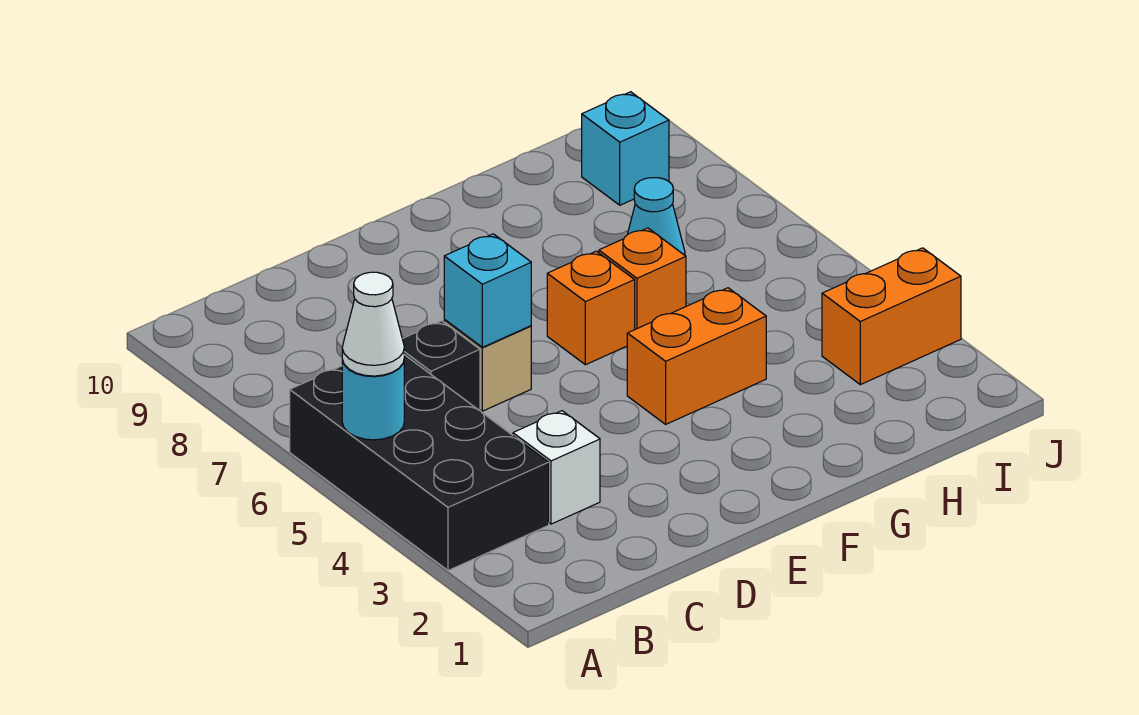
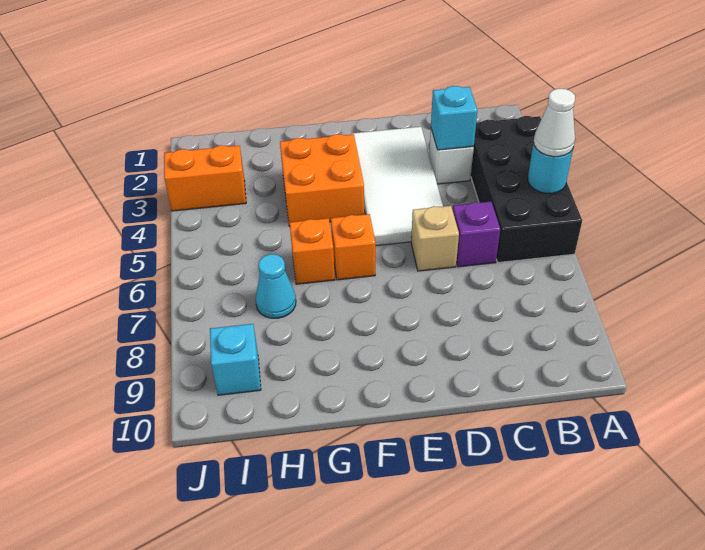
black brick C6 level 1 -> purple brick C6 level 1
none -> white tile D2:E5 level 1
cyan brick D6 level 2 -> cyan brick C3 level 2
orange brick F4:G4 level 1 -> orange brick F3:G4 level 1

